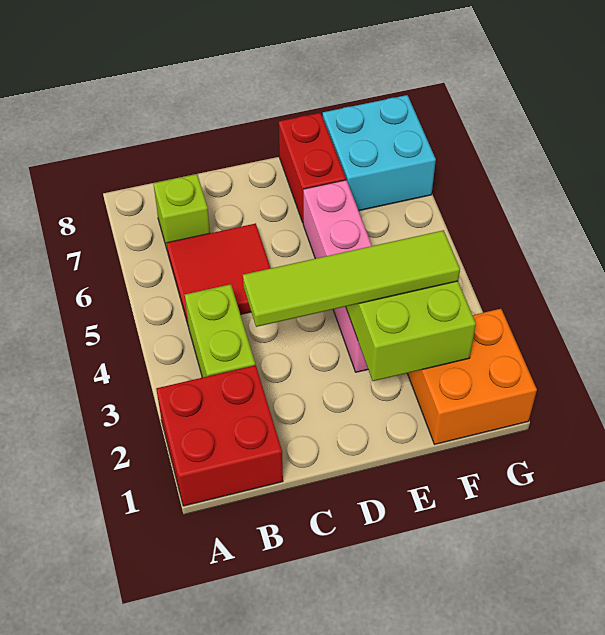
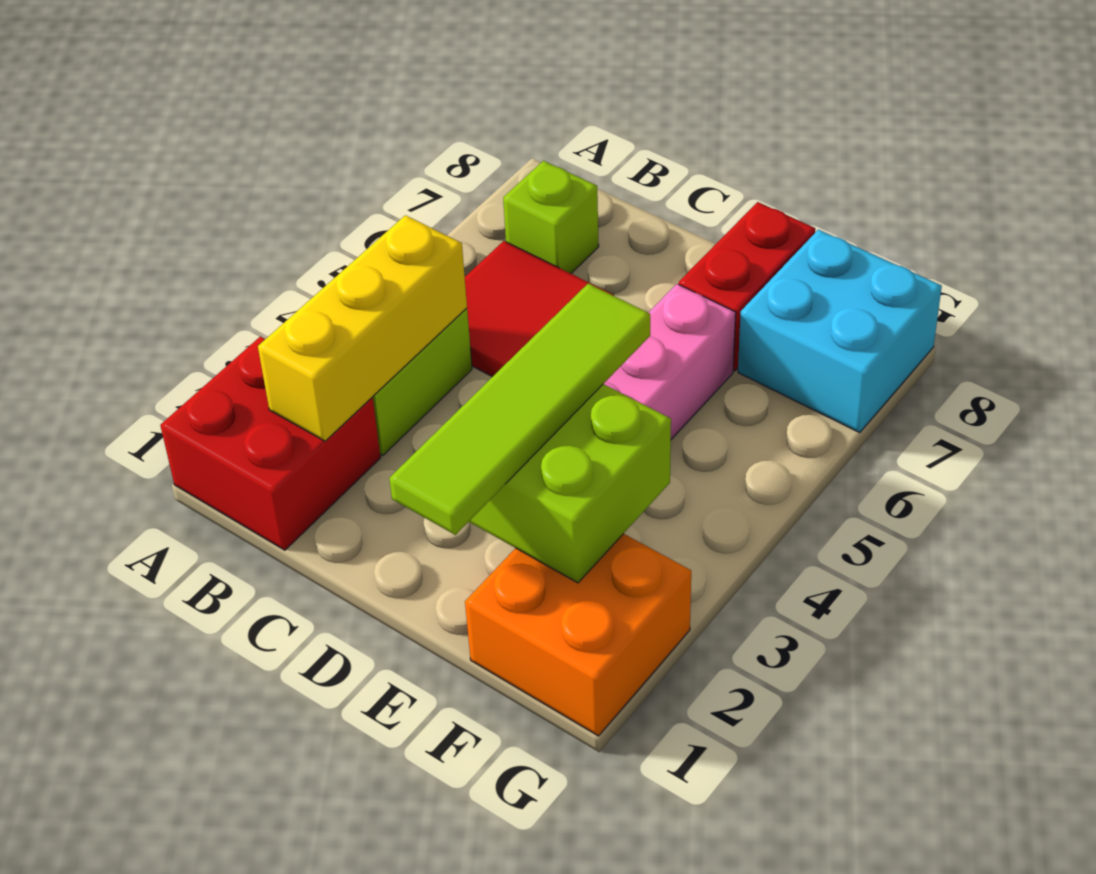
none -> yellow brick B2:B4 level 2
lime tile C3:F3 level 3 -> lime tile E1:E4 level 3

